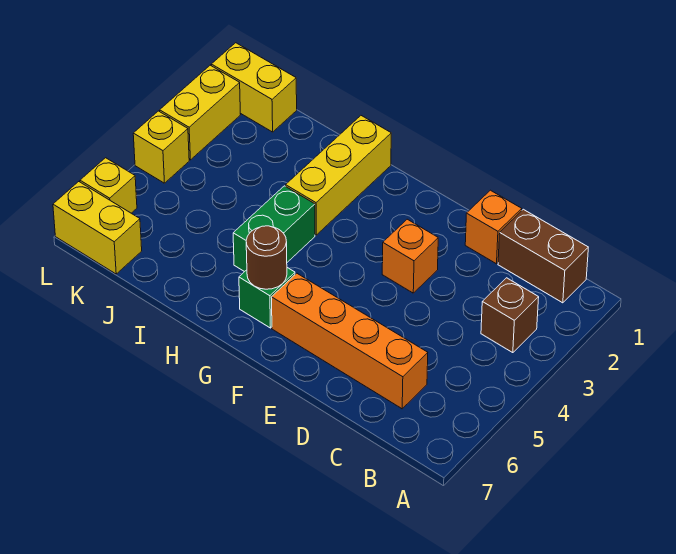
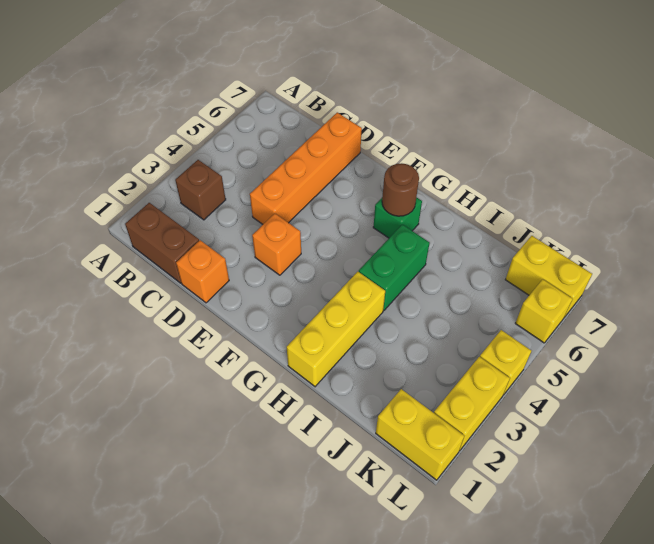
orange brick C6:F6 level 1 -> orange brick D4:D7 level 1

